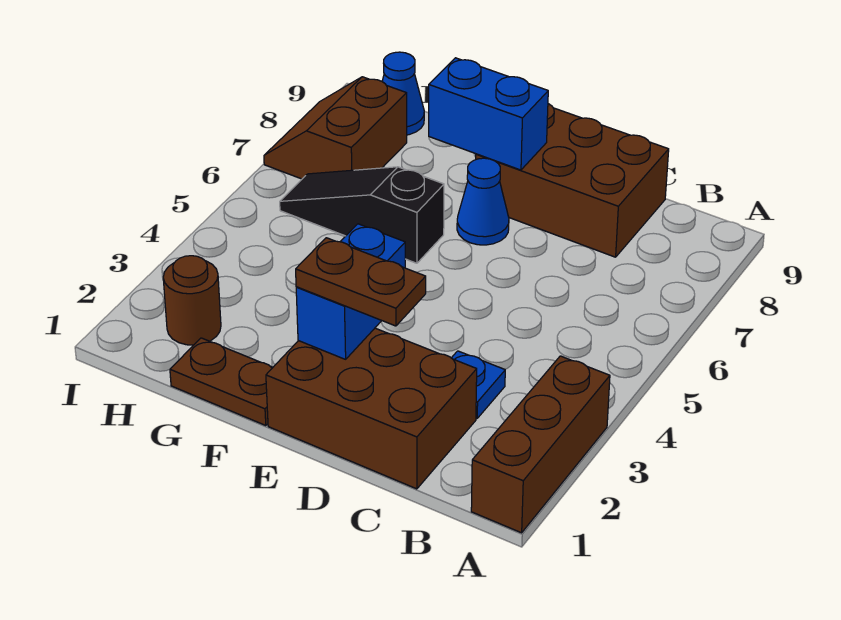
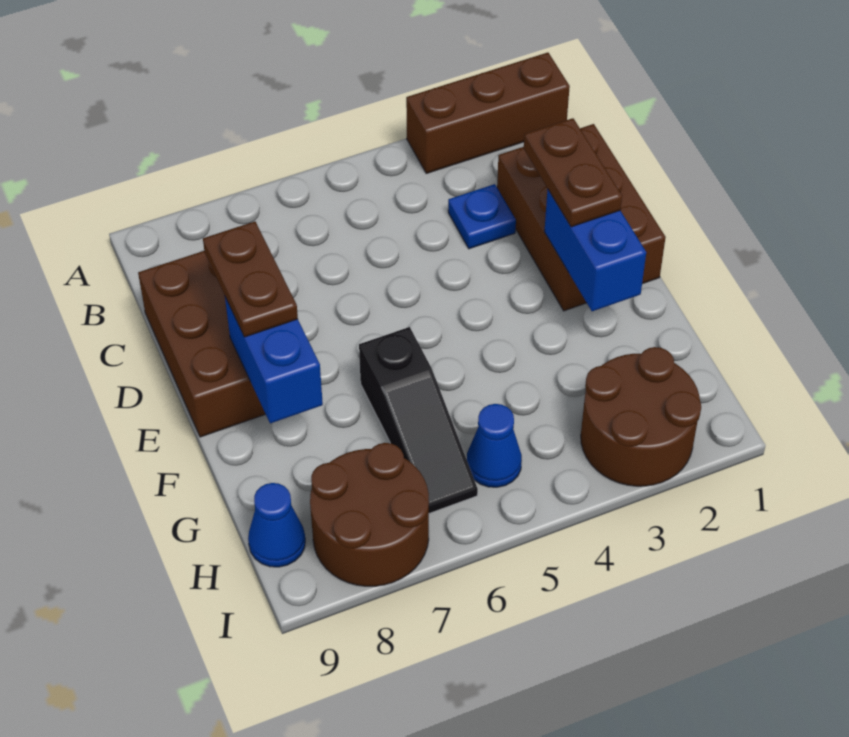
blue brick E2:E3 level 2 -> blue brick E2:F2 level 2
blue cone E7 level 1 -> blue cone H5 level 1
brown plate F1:G1 level 1 -> brown plate D8:E8 level 3
brown round brick H2 level 1 -> brown round brick H2:I3 level 1
brown slope H7:I8 level 1 top H -> brown round brick H7:I8 level 1

